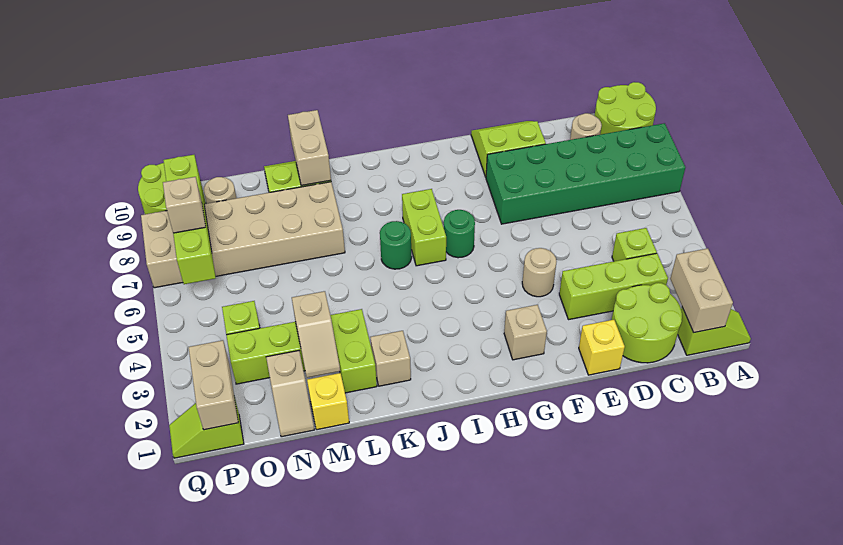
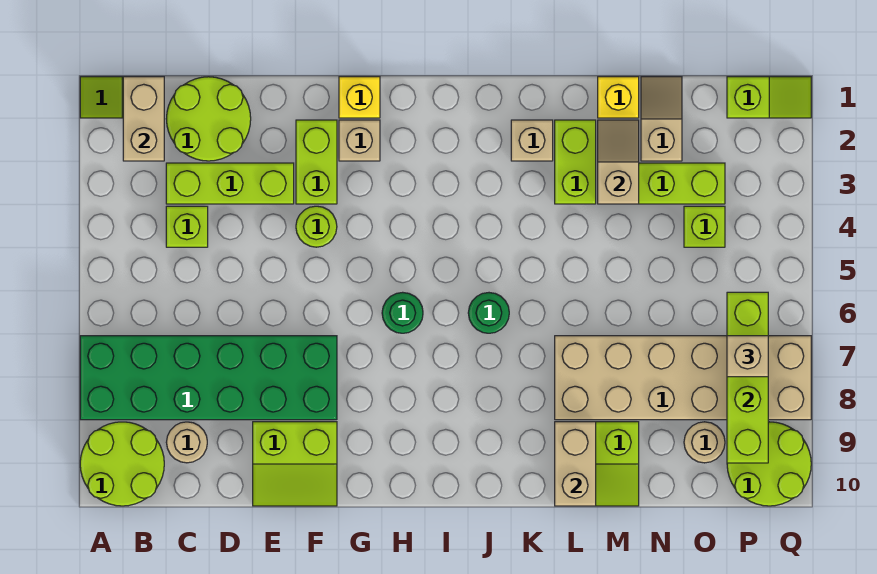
yellow brick E1 level 1 -> yellow brick G1 level 1
tan round brick F4 level 1 -> lime round brick F4 level 1
lime brick I6:I7 level 1 -> lime brick F2:F3 level 1
tan brick P1:P2 level 2 -> none

